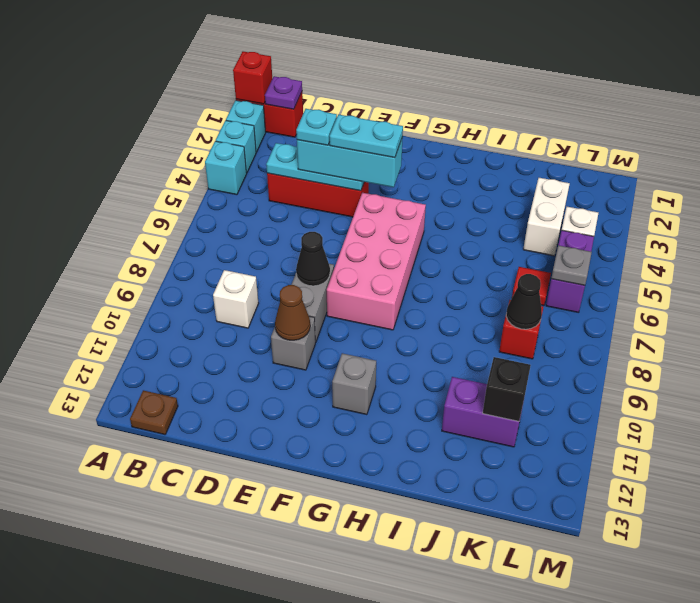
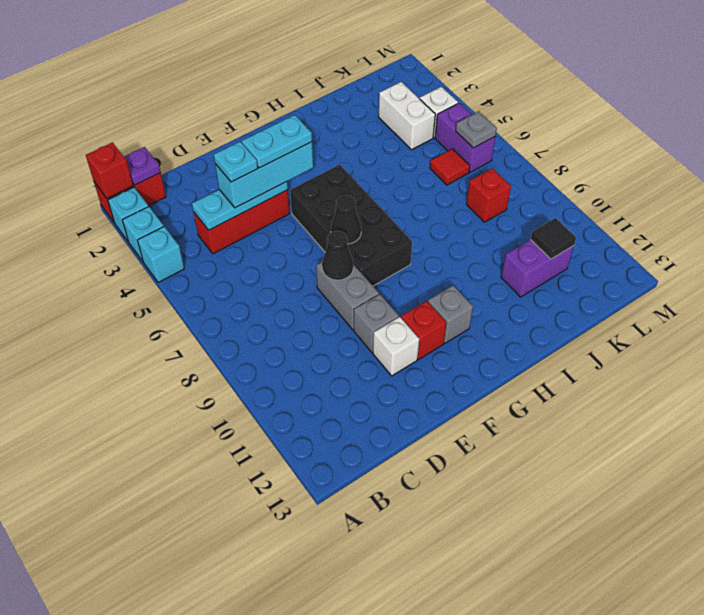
brown plate B13 level 1 -> none
white brick C9 level 1 -> white brick E11 level 1
brown cone E10 level 2 -> none
pink brick F5:G8 level 1 -> black brick F5:G8 level 1
none -> red brick F11 level 1
black cone K8 level 2 -> black cone F7 level 2
black brick K11 level 2 -> black tile K11 level 2

